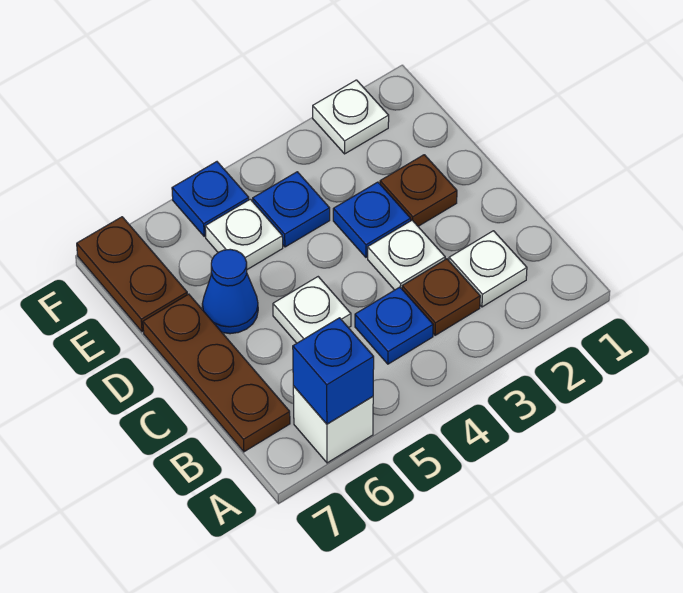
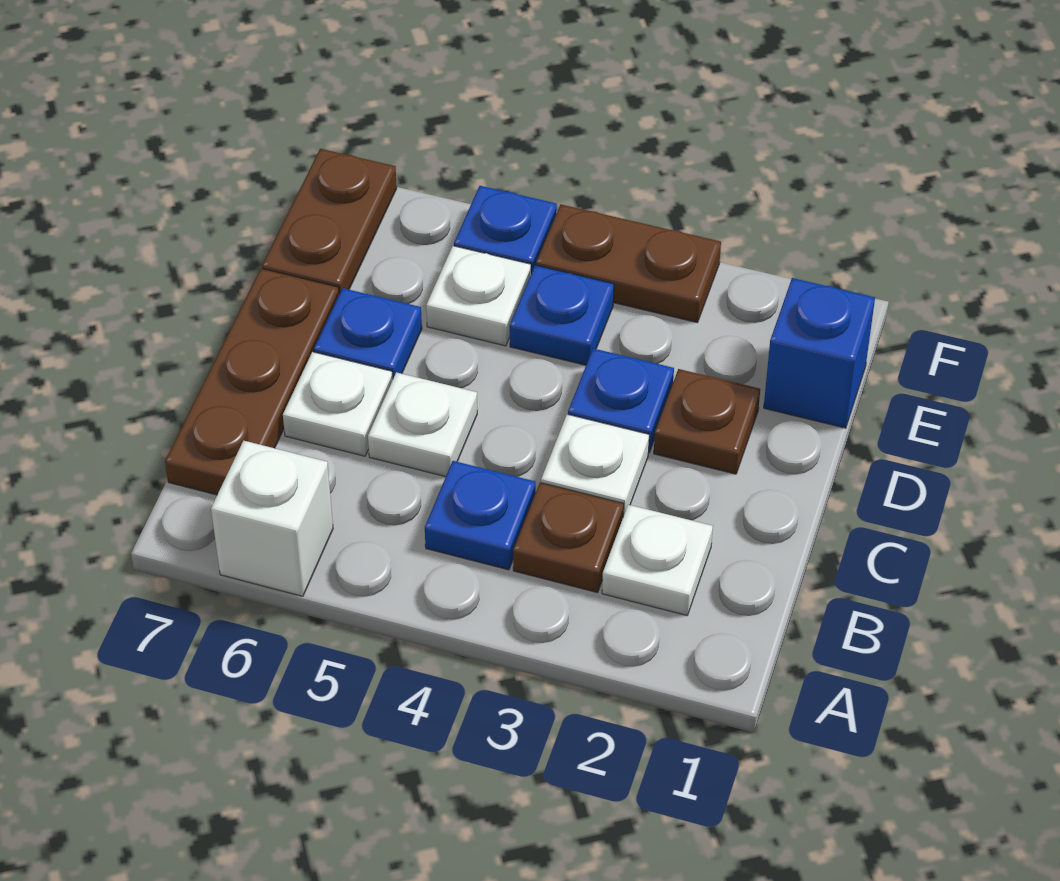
blue brick A6 level 2 -> blue brick E1 level 1
blue cone D6 level 1 -> blue plate D6 level 1
white plate F2 level 1 -> white plate C6 level 1
none -> brown plate F3:F4 level 1

